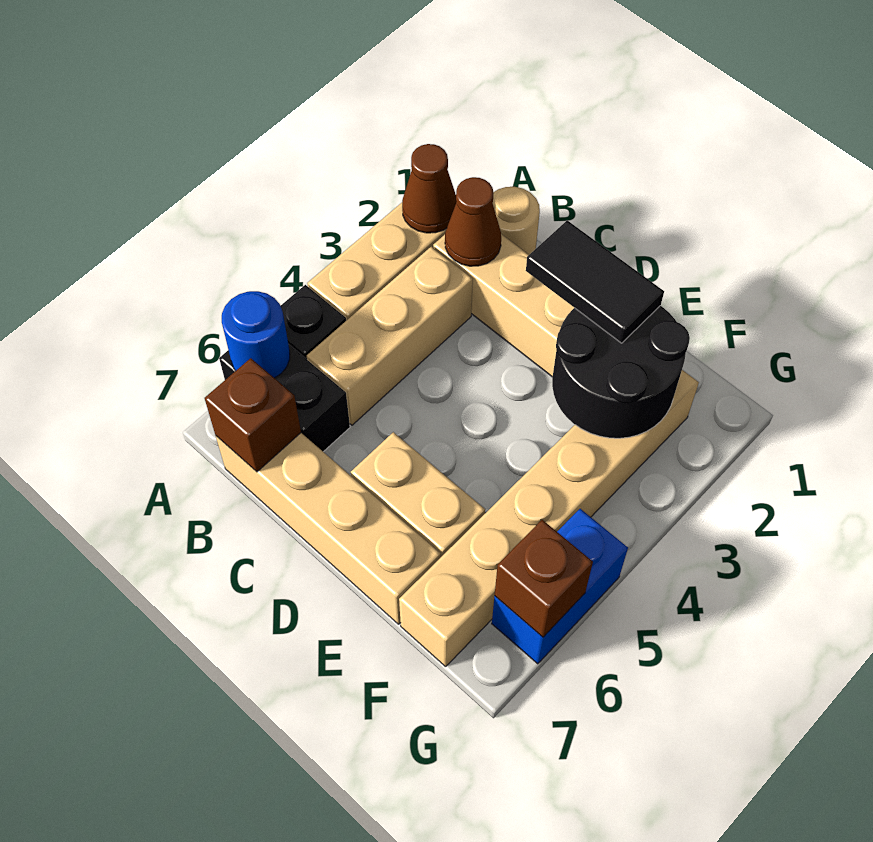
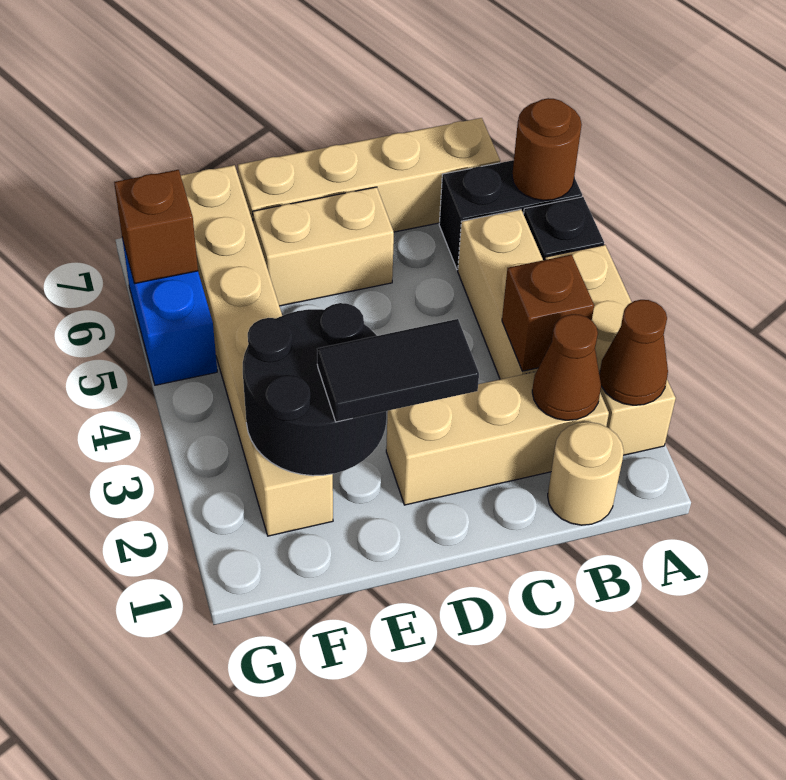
blue round brick A6 level 2 -> brown round brick A6 level 2
brown brick B7 level 2 -> brown brick B3 level 2

